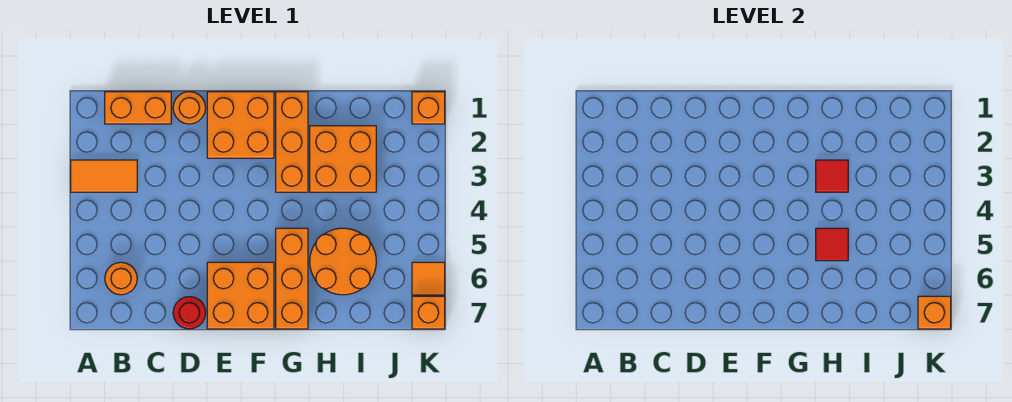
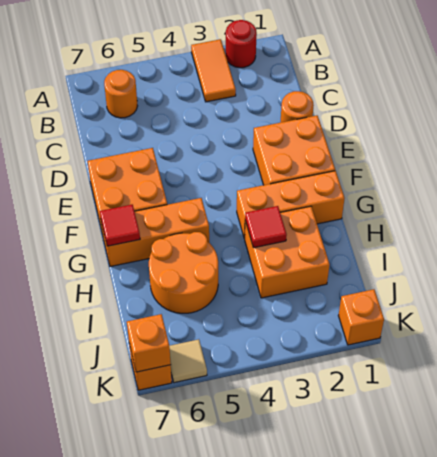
orange brick B1:C1 level 1 -> none
red round brick D7 level 1 -> red round brick A2 level 1
red tile H5 level 2 -> red tile G7 level 2
orange tile K6 level 1 -> tan tile K6 level 1

